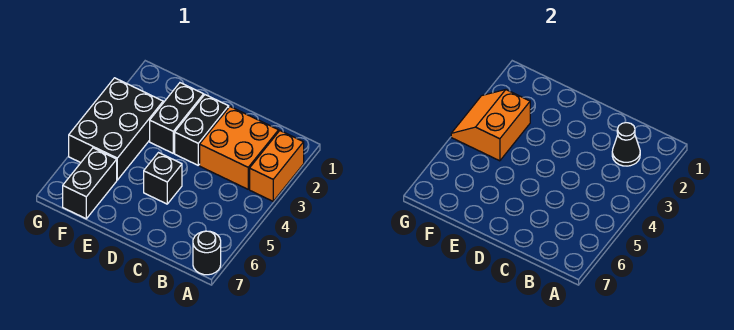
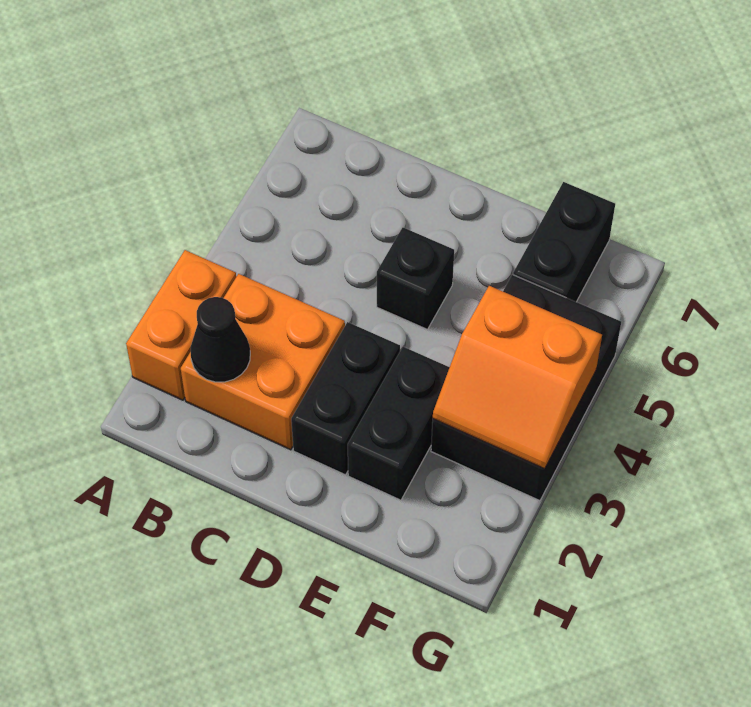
black round brick A7 level 1 -> none
orange slope F3:G4 level 2 top F -> orange slope F3:G4 level 2 top 4

